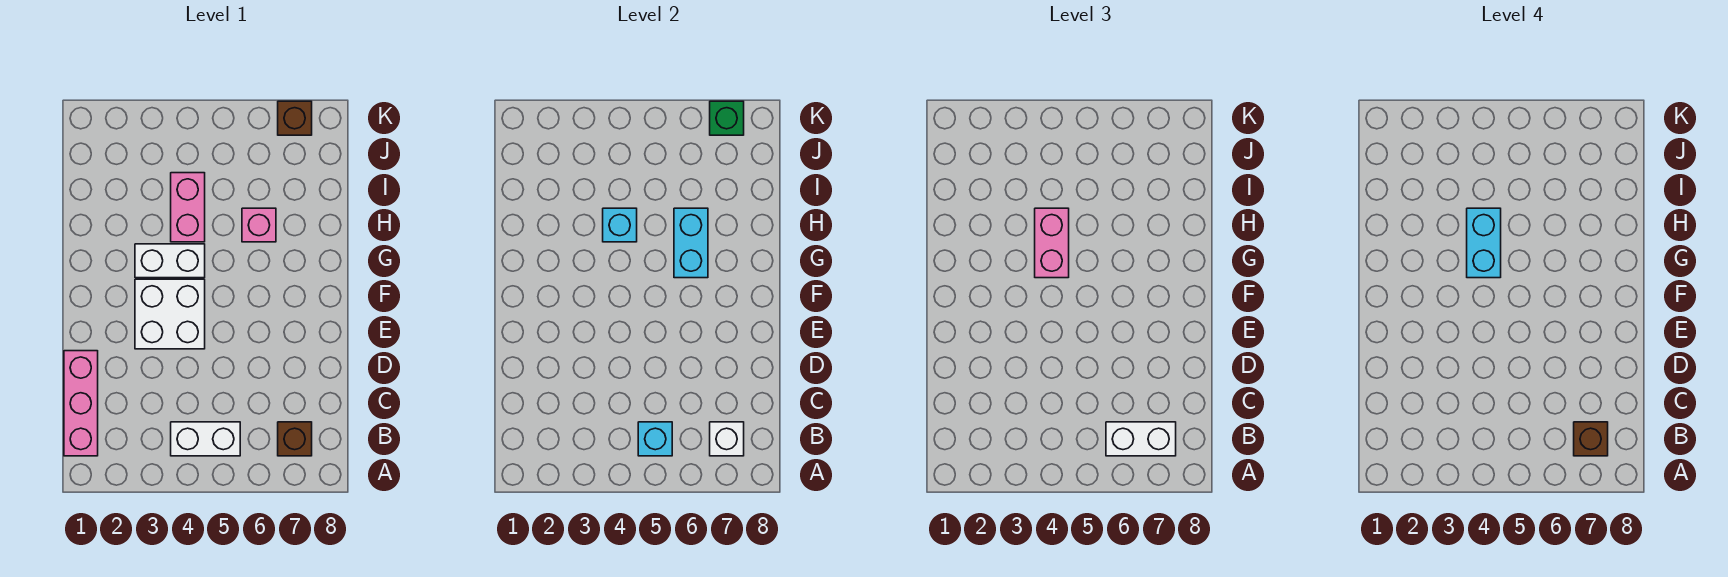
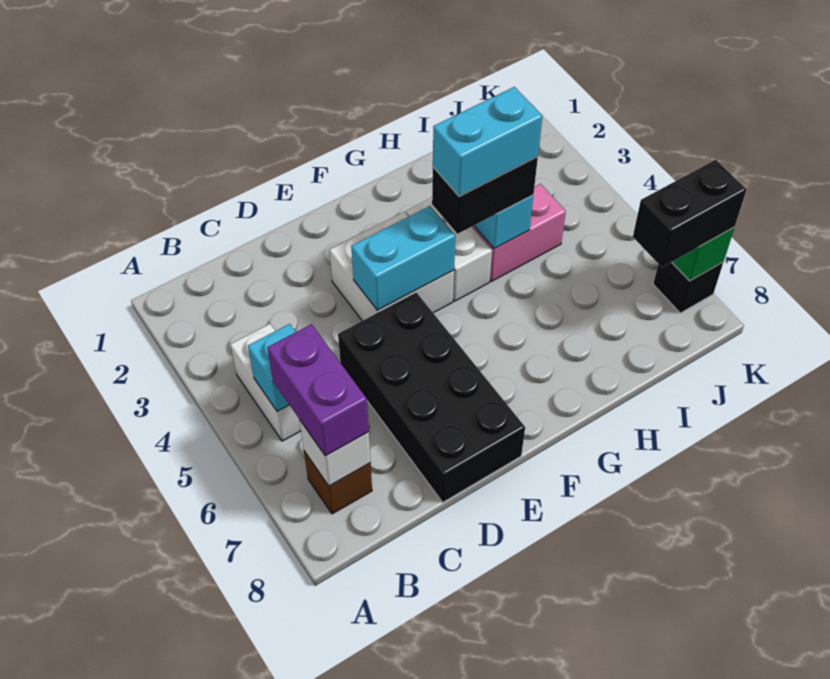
pink brick B1:D1 level 1 -> none
white brick B6:B7 level 3 -> purple brick B6:B7 level 3
brown brick B7 level 4 -> none
none -> black brick D5:E8 level 1
pink brick G4:H4 level 3 -> black brick G4:H4 level 3
cyan brick G6:H6 level 2 -> cyan brick E4:F4 level 2
pink brick H6 level 1 -> none
none -> black brick J7:K7 level 3
brown brick K7 level 1 -> black brick K7 level 1

